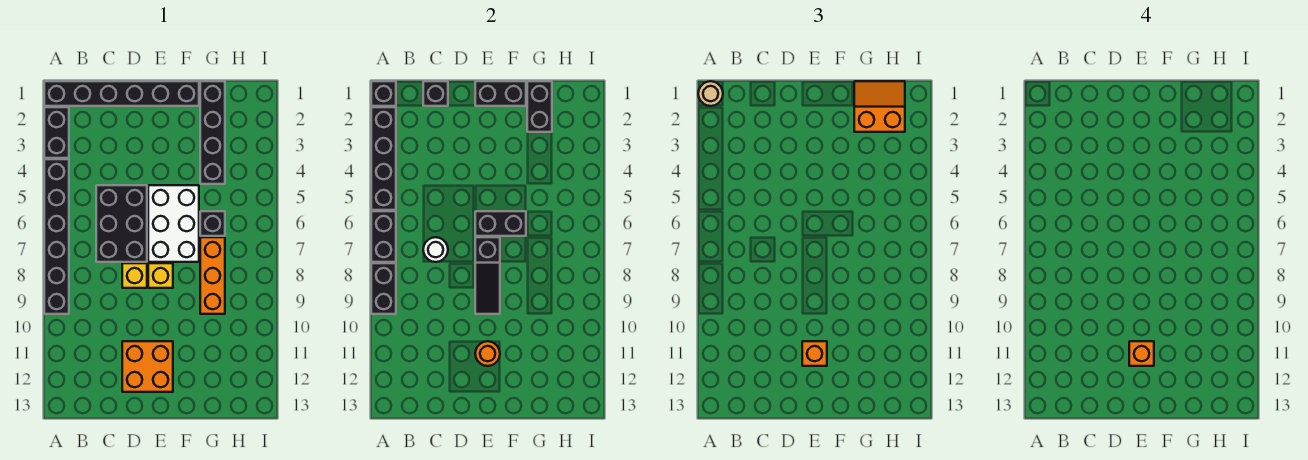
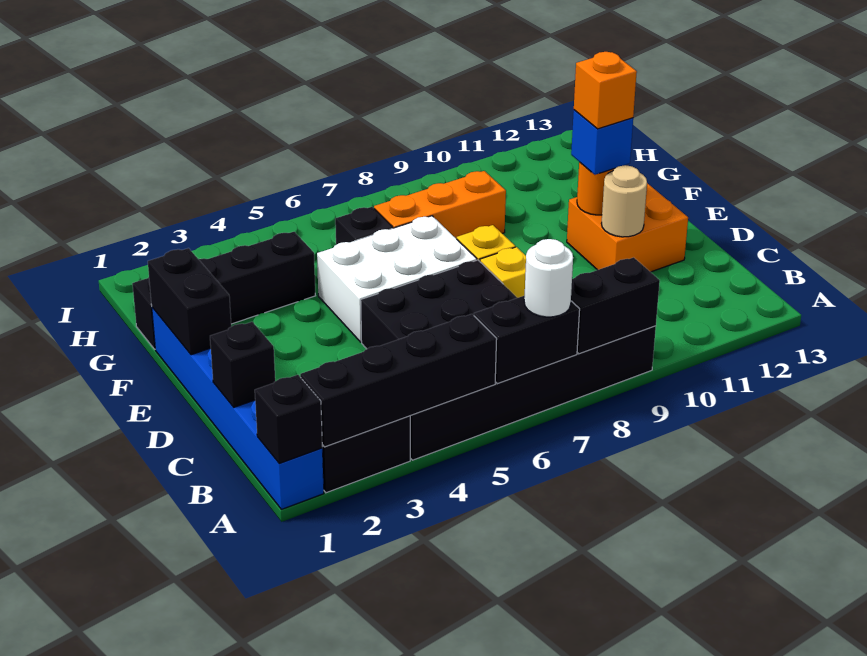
black brick A1:F1 level 1 -> blue brick A1:F1 level 1
tan round brick A1 level 3 -> tan round brick D11 level 2
white round brick C7 level 2 -> white round brick A7 level 3
black brick E6:F6 level 2 -> none
black slope E7:E9 level 2 top 7 -> none
orange brick E11 level 3 -> blue brick E11 level 3
black brick G1:G2 level 2 -> none
orange slope G1:H2 level 3 top 2 -> none

